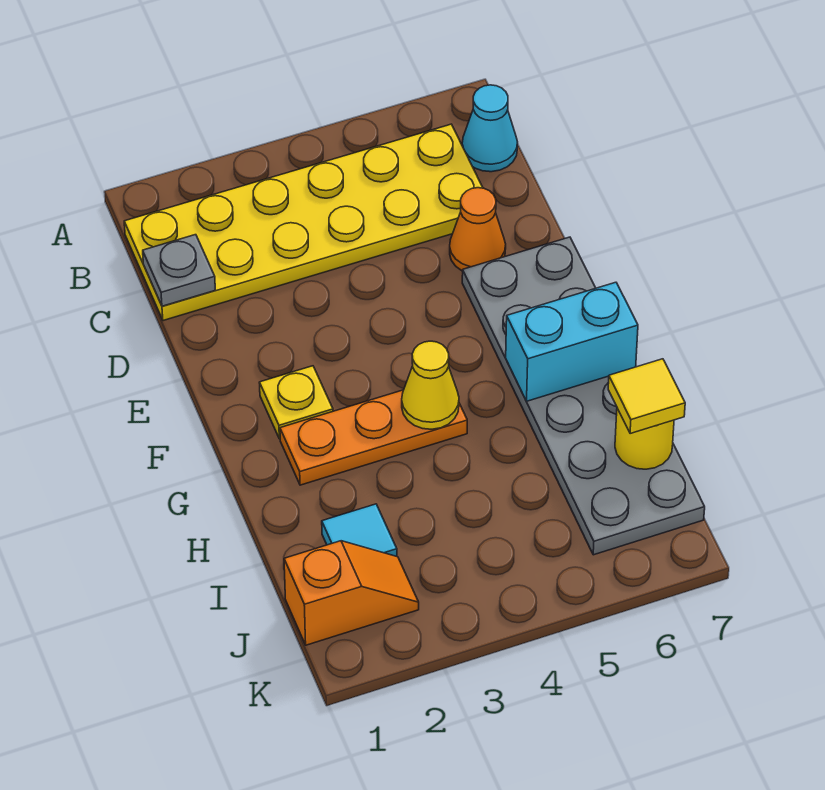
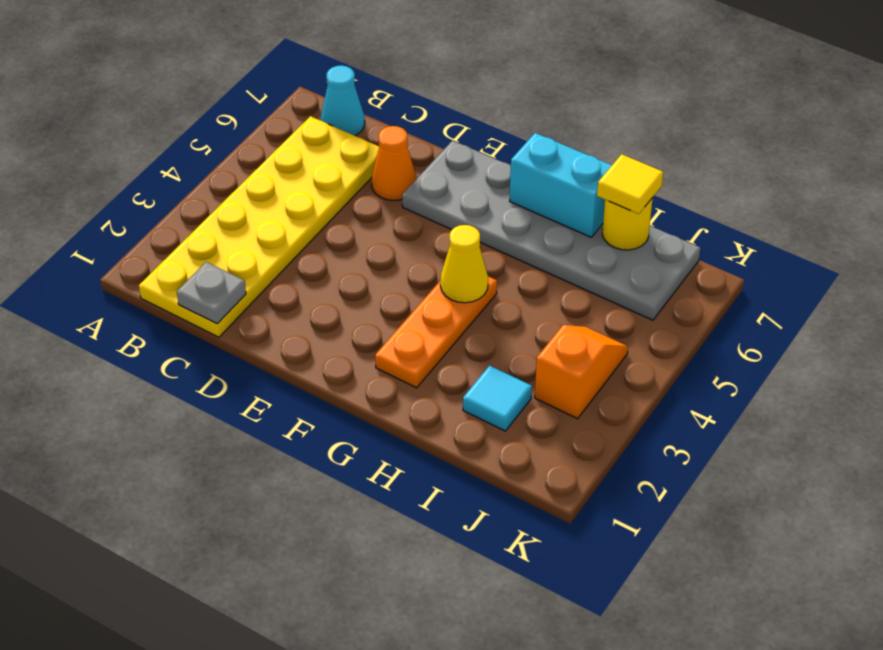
yellow plate F2 level 1 -> none
cyan brick G6:G7 level 2 -> cyan brick G7:H7 level 2
orange slope J1:J2 level 1 top 1 -> orange slope J3:J4 level 1 top 3

